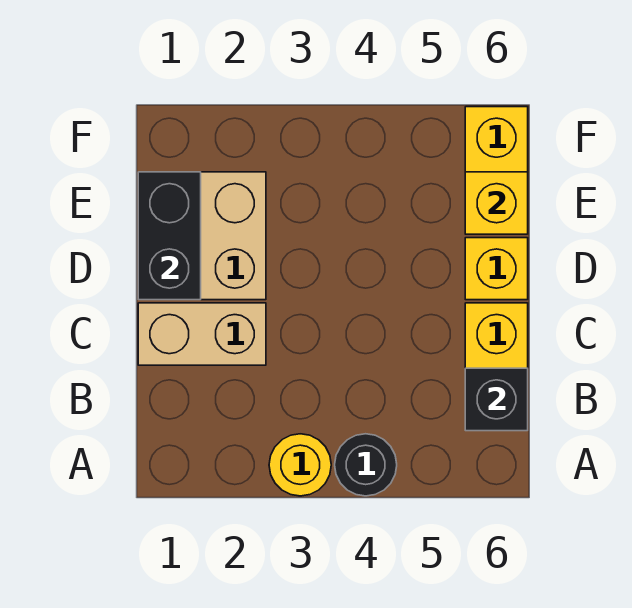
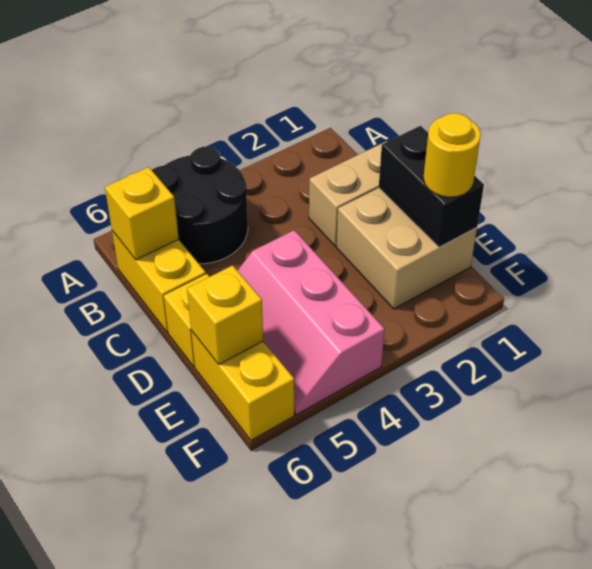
yellow round brick A3 level 1 -> yellow round brick E1 level 3
black round brick A4 level 1 -> black round brick A4:B5 level 1
black brick B6 level 2 -> yellow brick B6 level 2
none -> pink slope D4:F5 level 1 top 4

